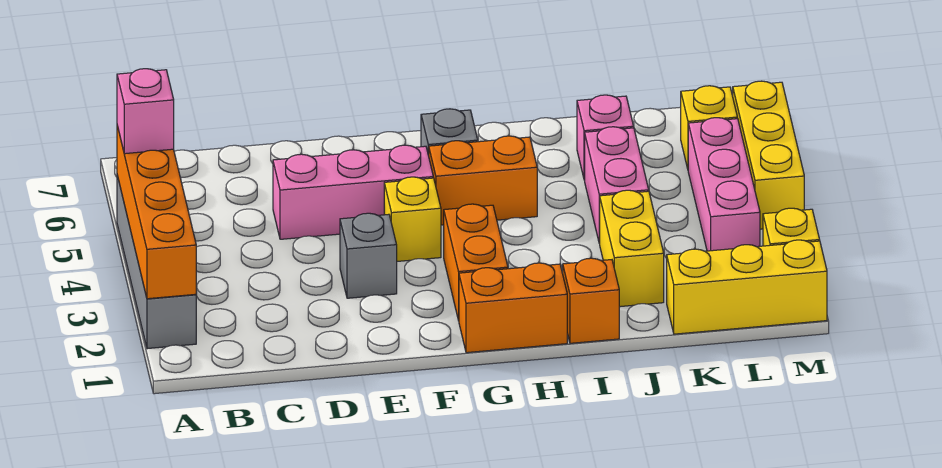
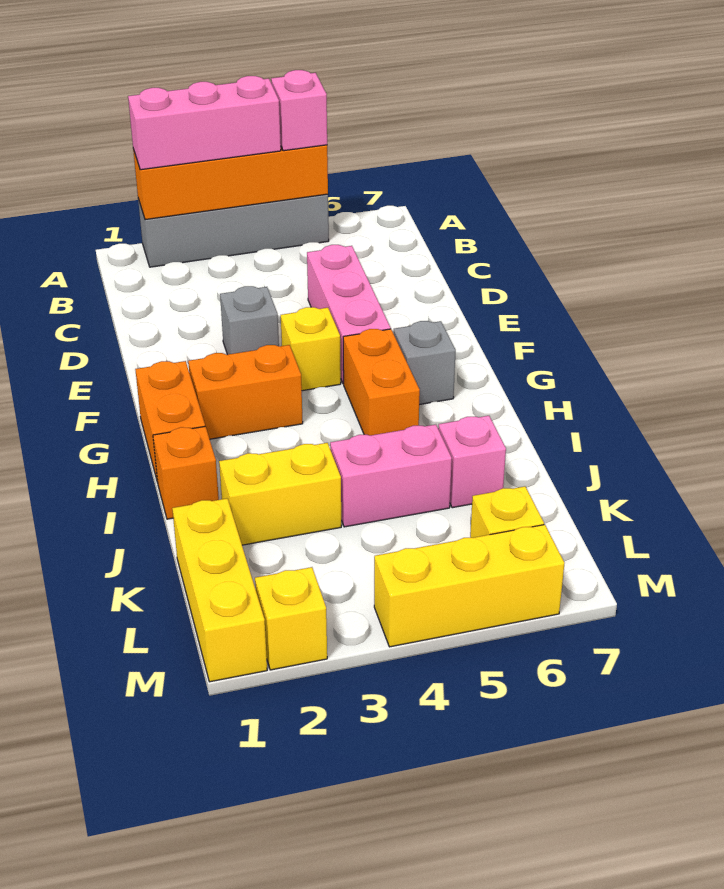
pink brick L3:L5 level 1 -> pink brick A2:A4 level 3

